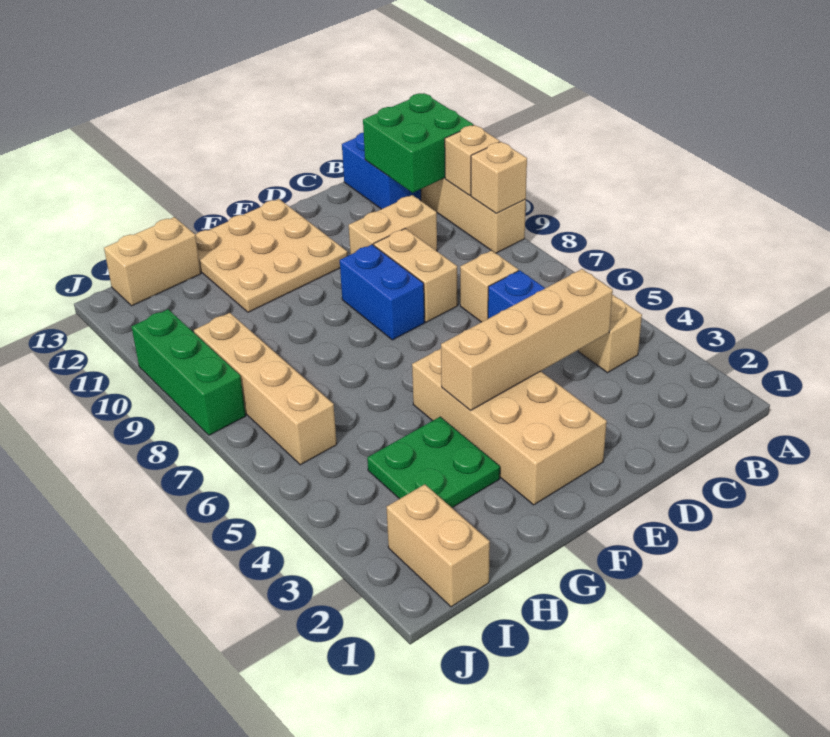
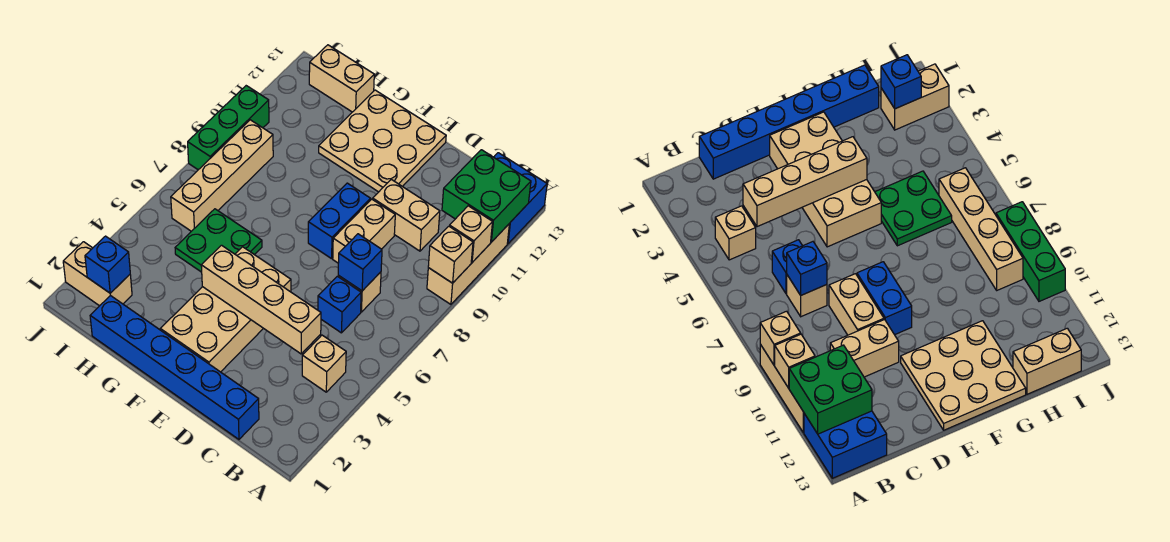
none -> blue brick C1:H1 level 1
none -> blue brick C7 level 2
green plate G3:H4 level 1 -> green plate G5:H6 level 1
tan brick I1:I2 level 1 -> tan brick I2:J2 level 1
none -> blue brick I2 level 2

